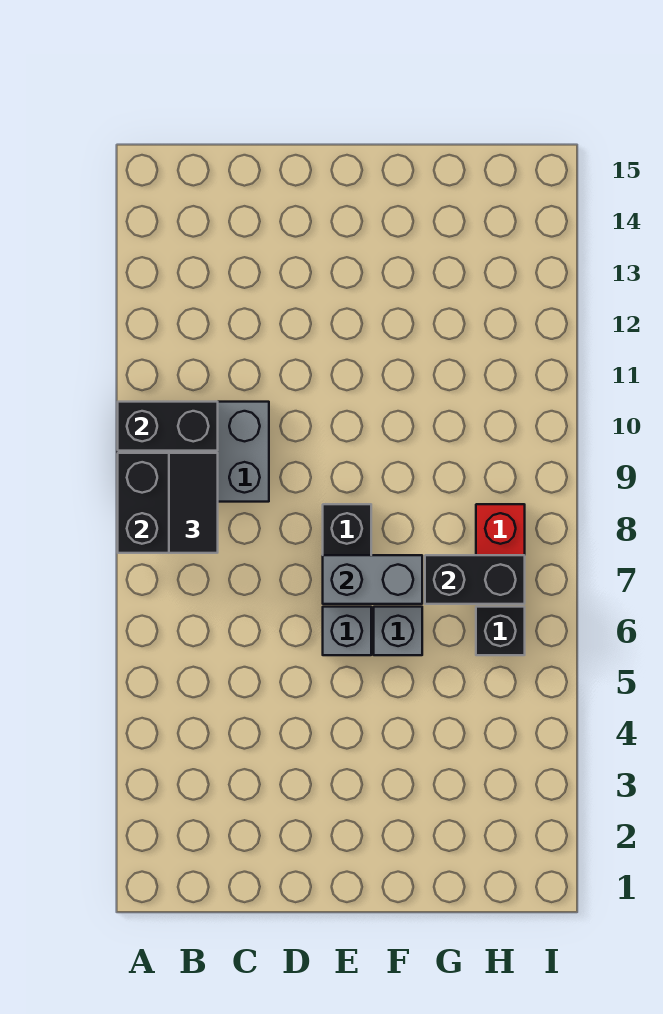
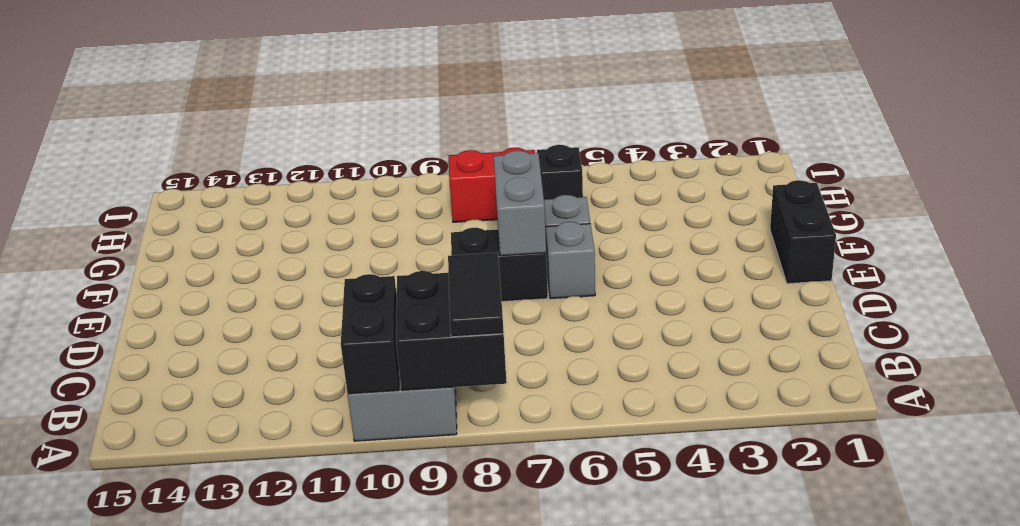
black tile B8:B9 level 3 -> black tile A8:B8 level 3
black brick G7:H7 level 2 -> black brick E1:F1 level 1

